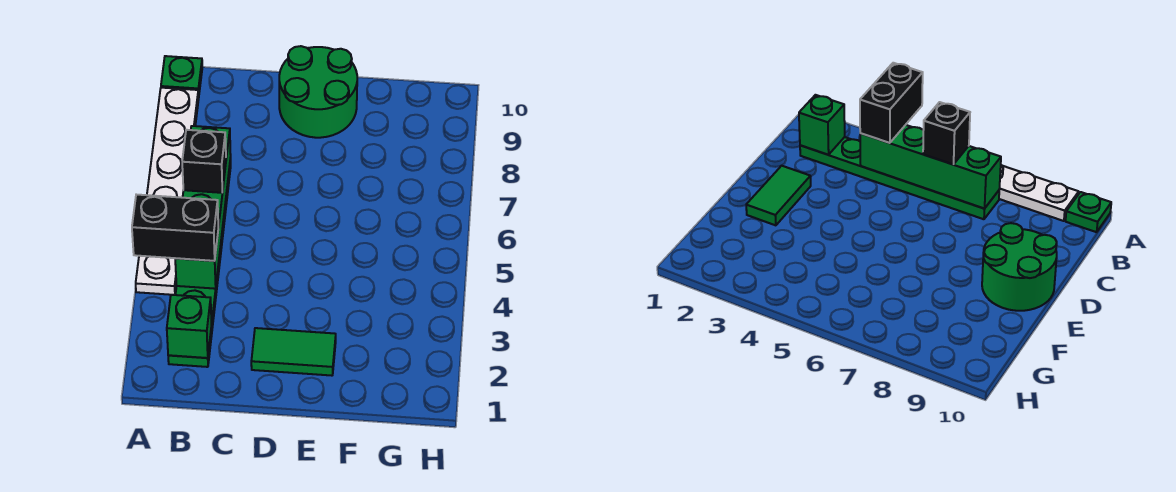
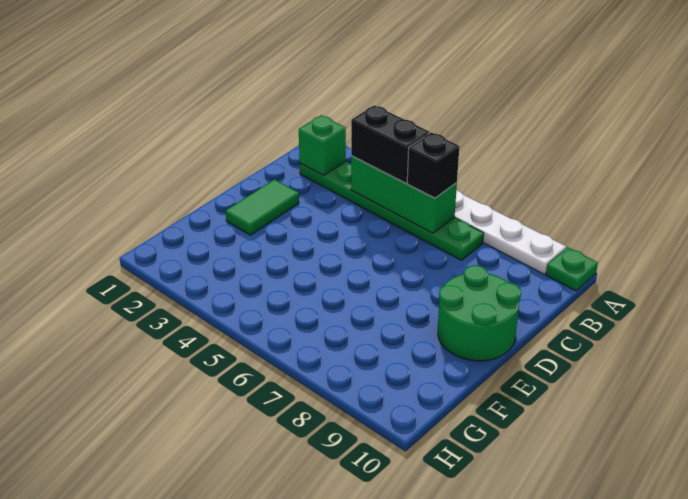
black brick A4:B4 level 3 -> black brick B4:B5 level 3
green brick B4:B7 level 2 -> green brick B4:B6 level 2

